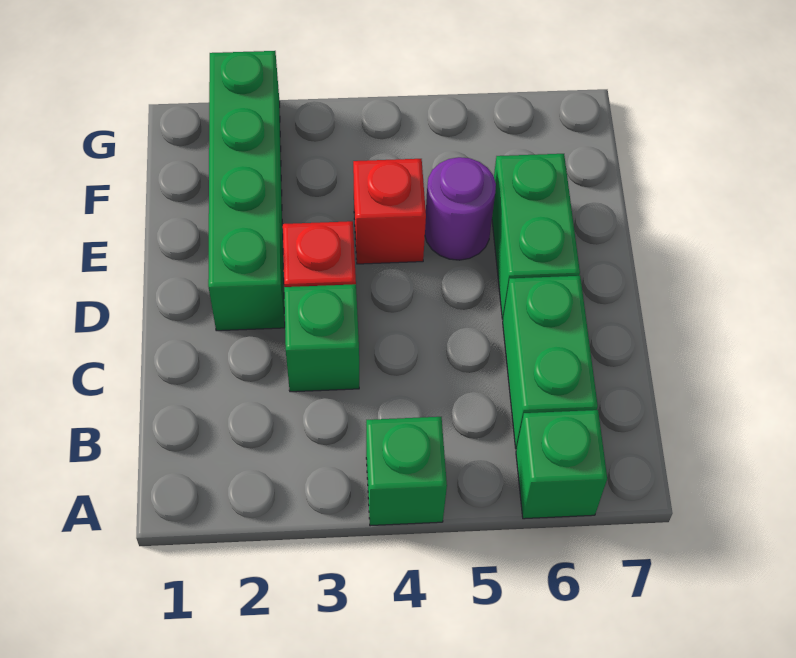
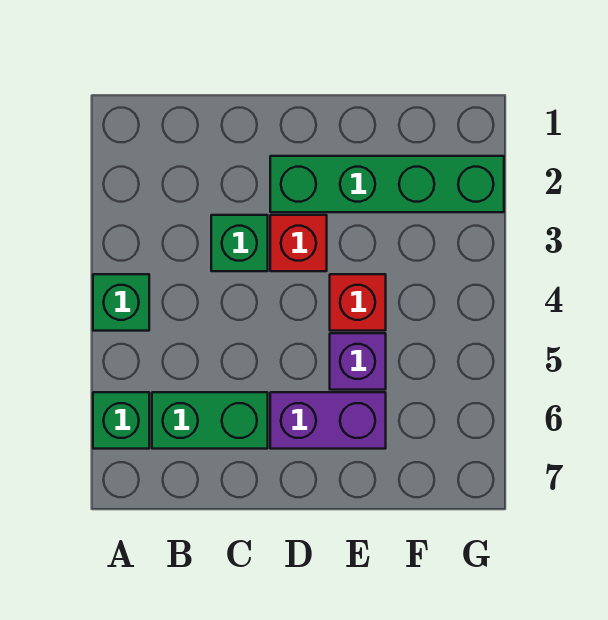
green brick D6:E6 level 1 -> purple brick D6:E6 level 1
purple round brick E5 level 1 -> purple brick E5 level 1

